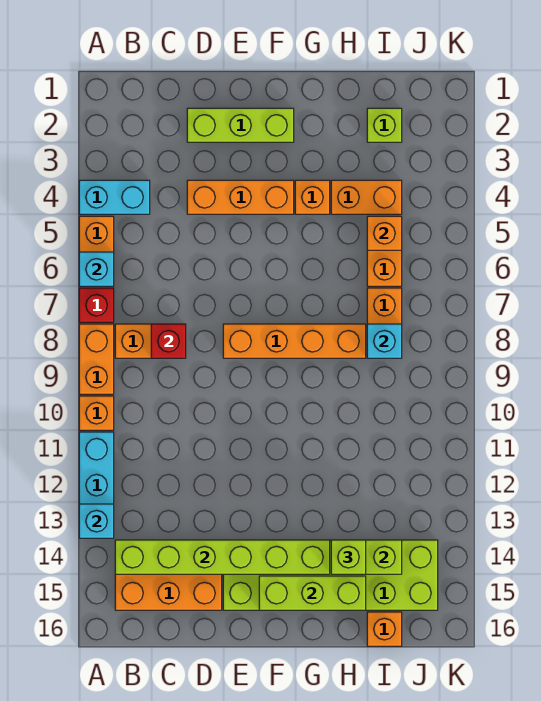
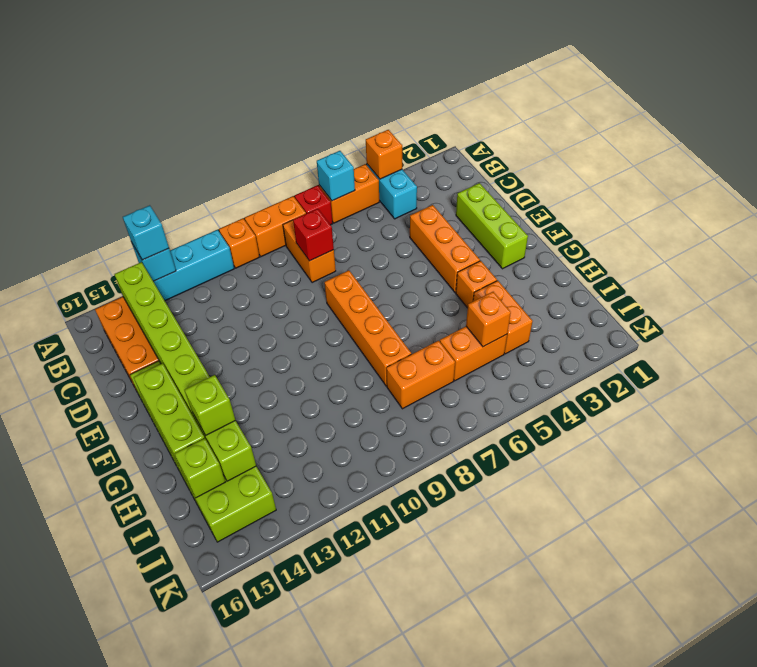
lime brick I2 level 1 -> lime brick I15 level 2
cyan brick I8 level 2 -> cyan brick A13 level 3
orange brick I16 level 1 -> orange brick A4 level 2

